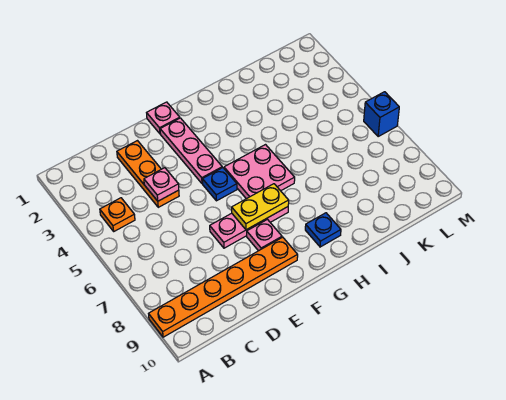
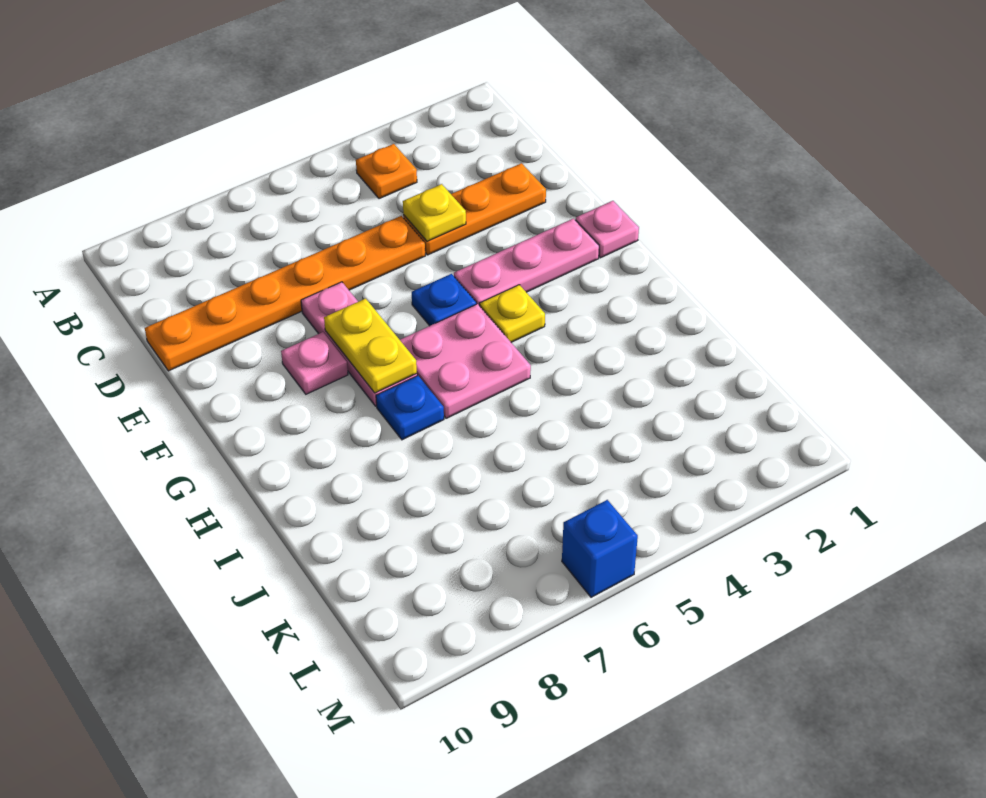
orange plate A9:F9 level 1 -> orange plate D5:D10 level 1
pink plate D4 level 2 -> yellow plate D4 level 2
none -> yellow plate G4 level 1
blue plate H9 level 1 -> blue plate H7 level 1

